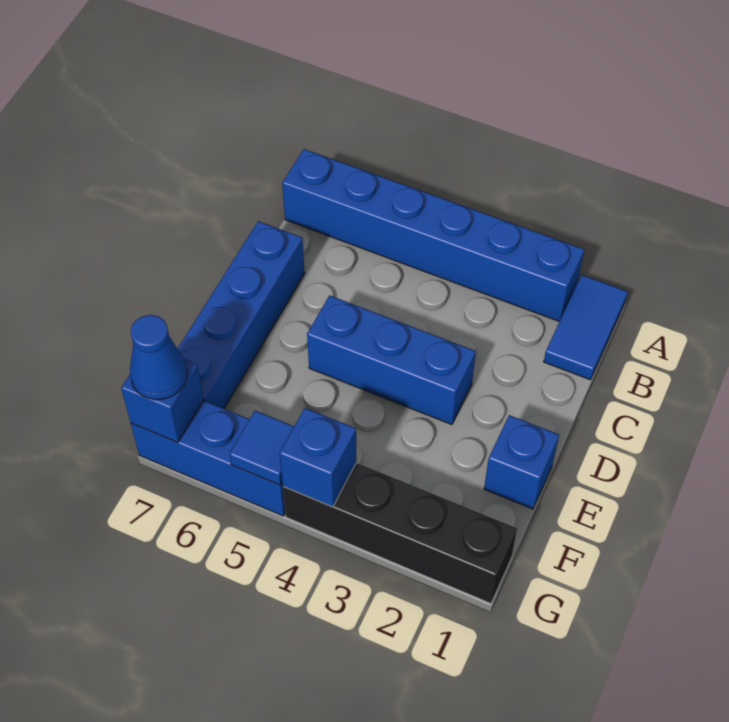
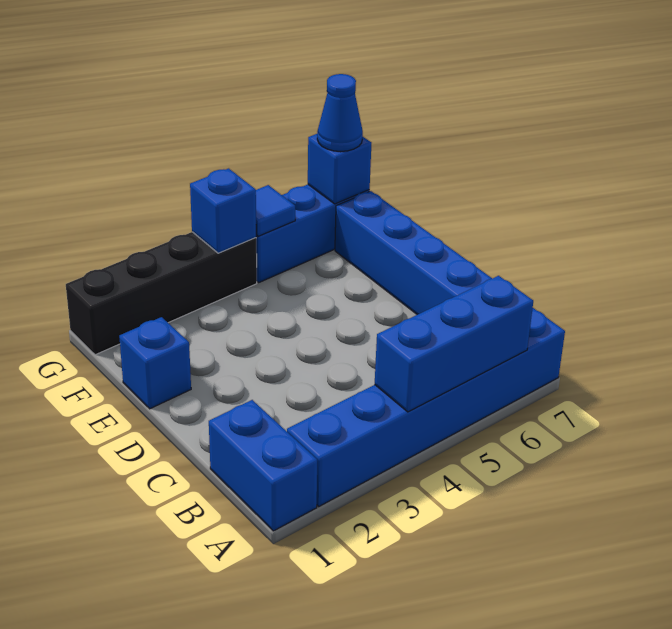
blue tile A1:B1 level 1 -> blue brick A1:B1 level 1
blue brick D3:D5 level 1 -> blue brick A4:A6 level 2

